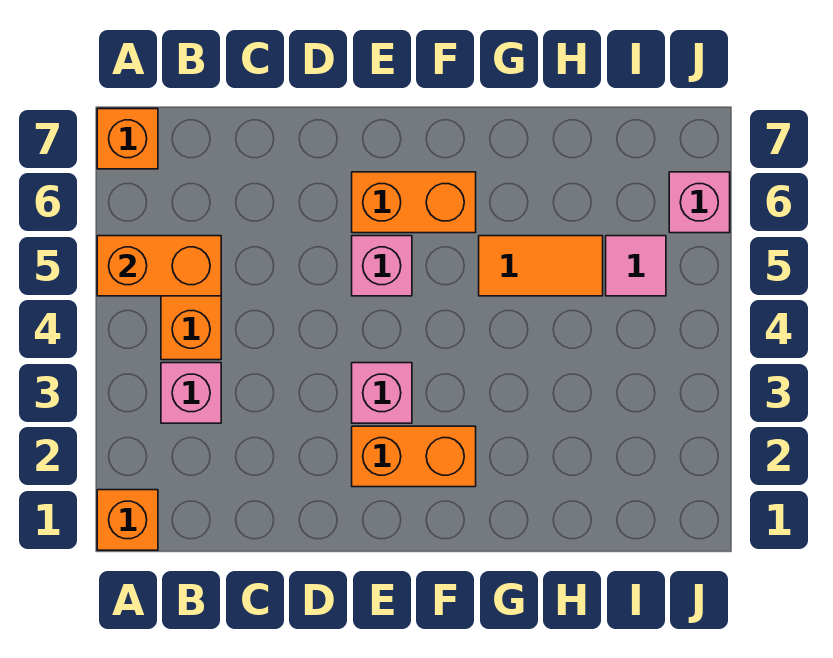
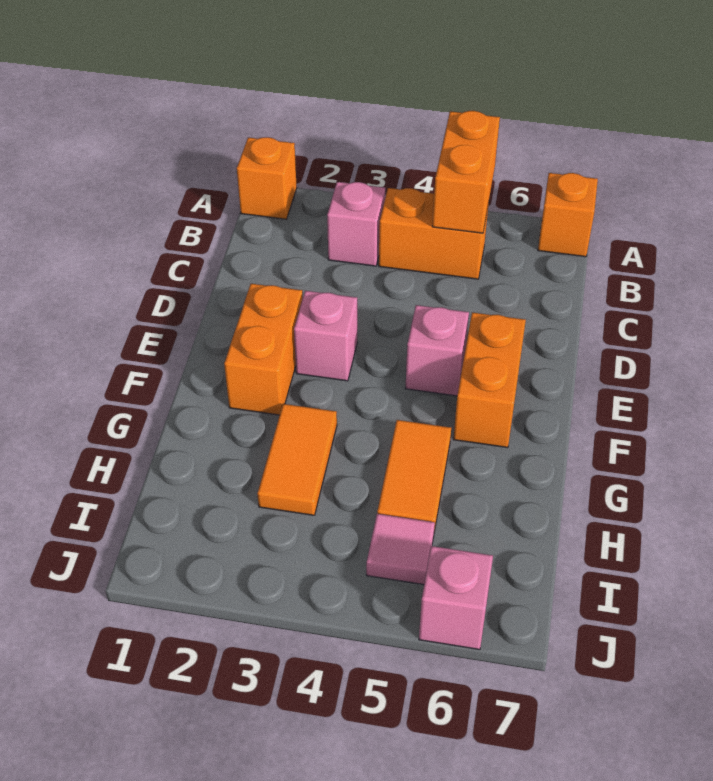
none -> orange tile G3:H3 level 1

